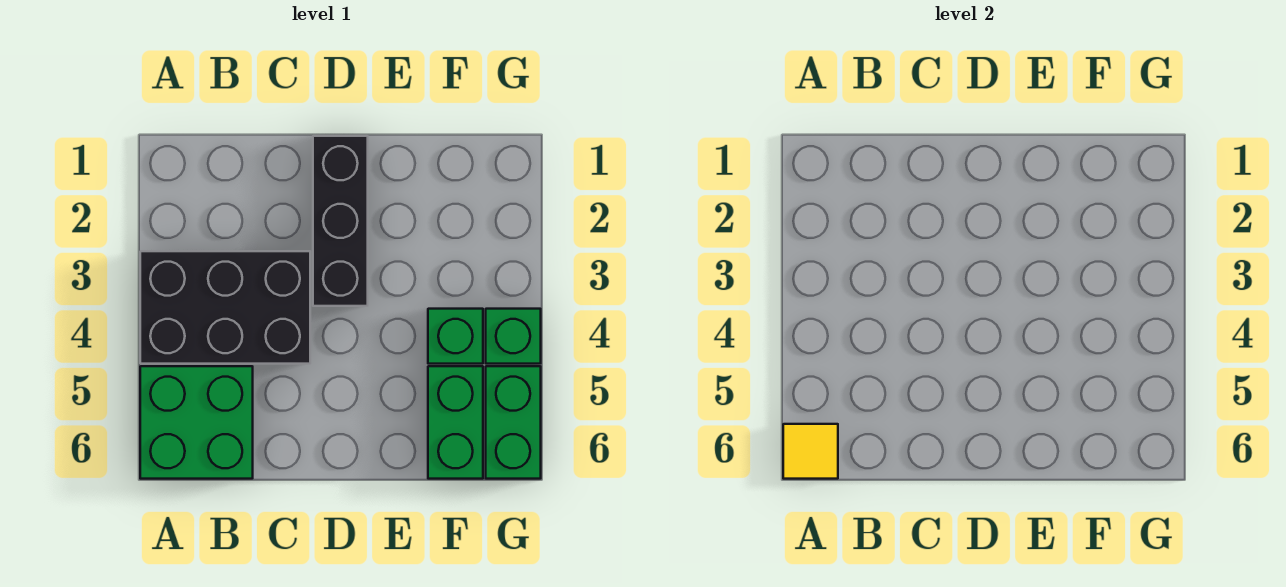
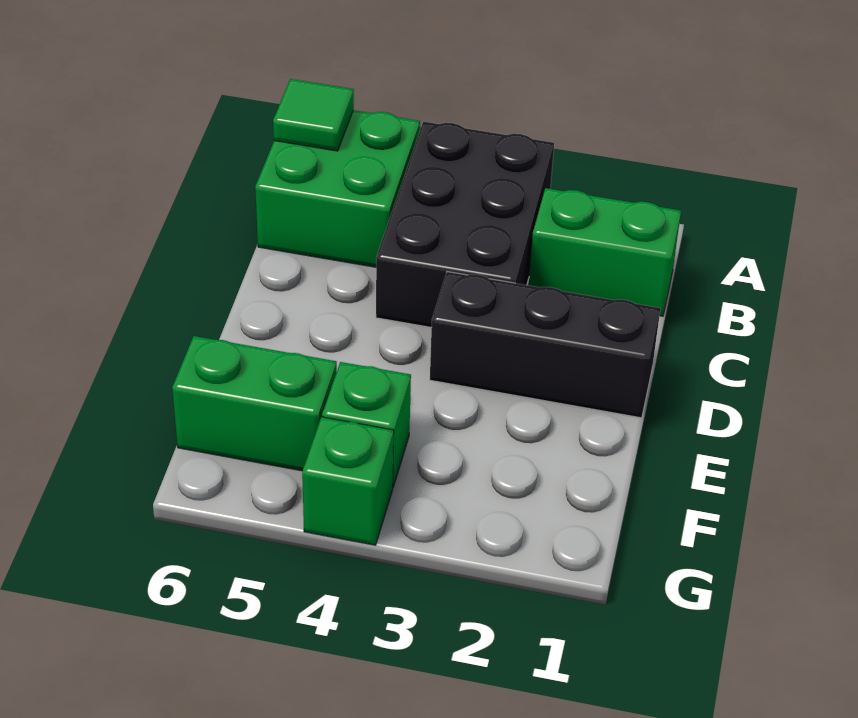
yellow tile A6 level 2 -> green tile A6 level 2
green brick G5:G6 level 1 -> green brick B1:B2 level 1

